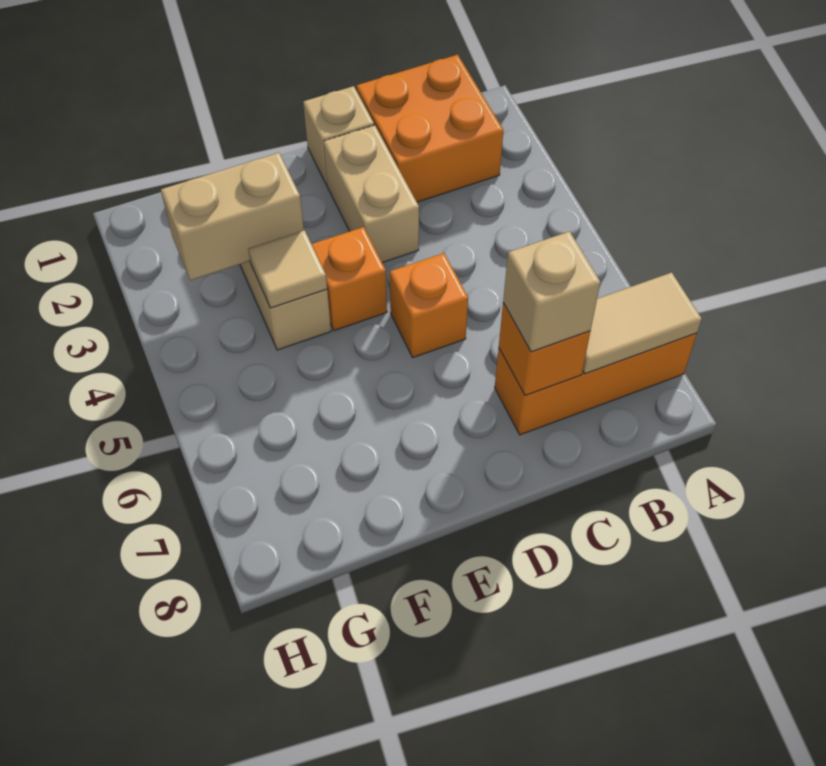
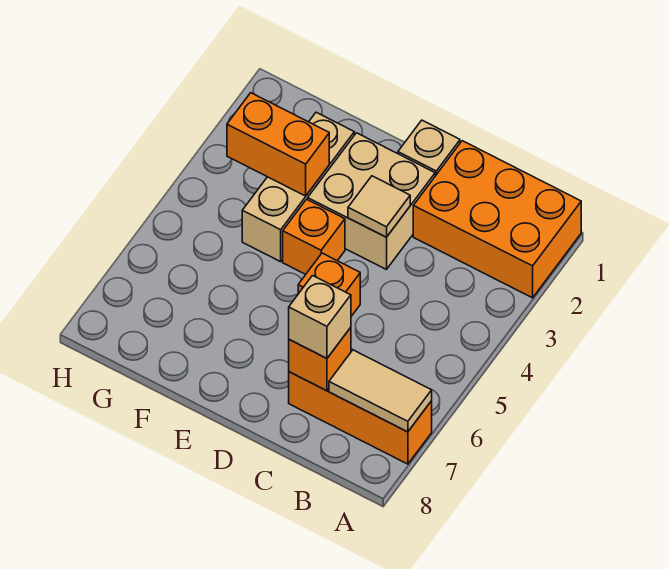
orange brick B1:C2 level 1 -> orange brick A1:C2 level 1
tan brick D2:D3 level 1 -> tan brick D2:E3 level 1
tan brick F3:G3 level 2 -> orange brick F3:G3 level 2
tan tile F4 level 2 -> tan tile D3 level 2

